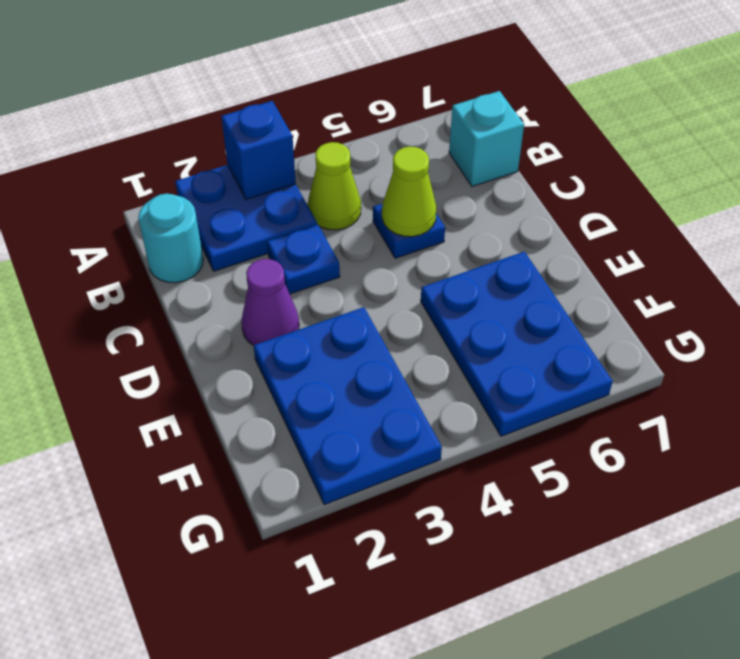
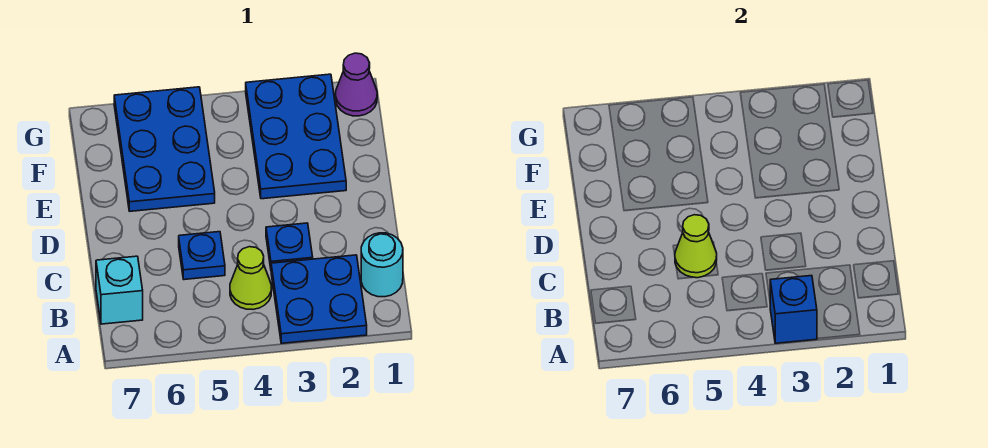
purple cone D2 level 1 -> purple cone G1 level 1

